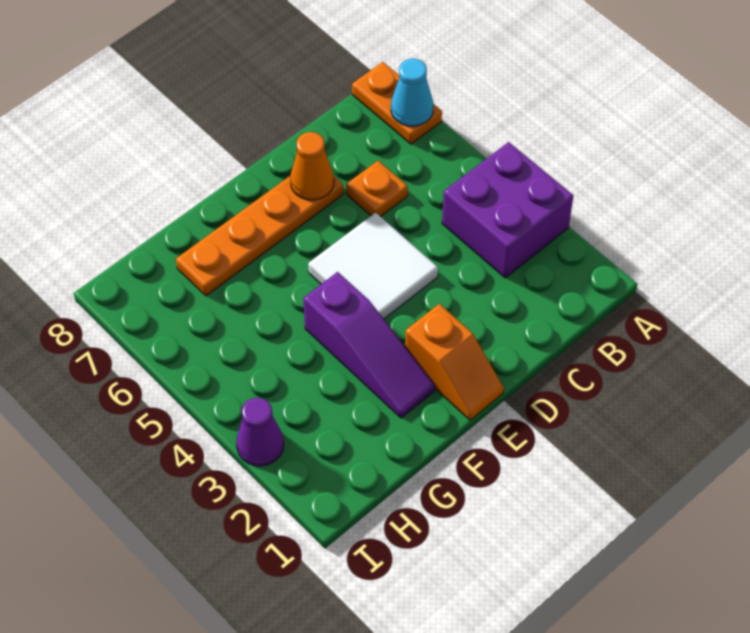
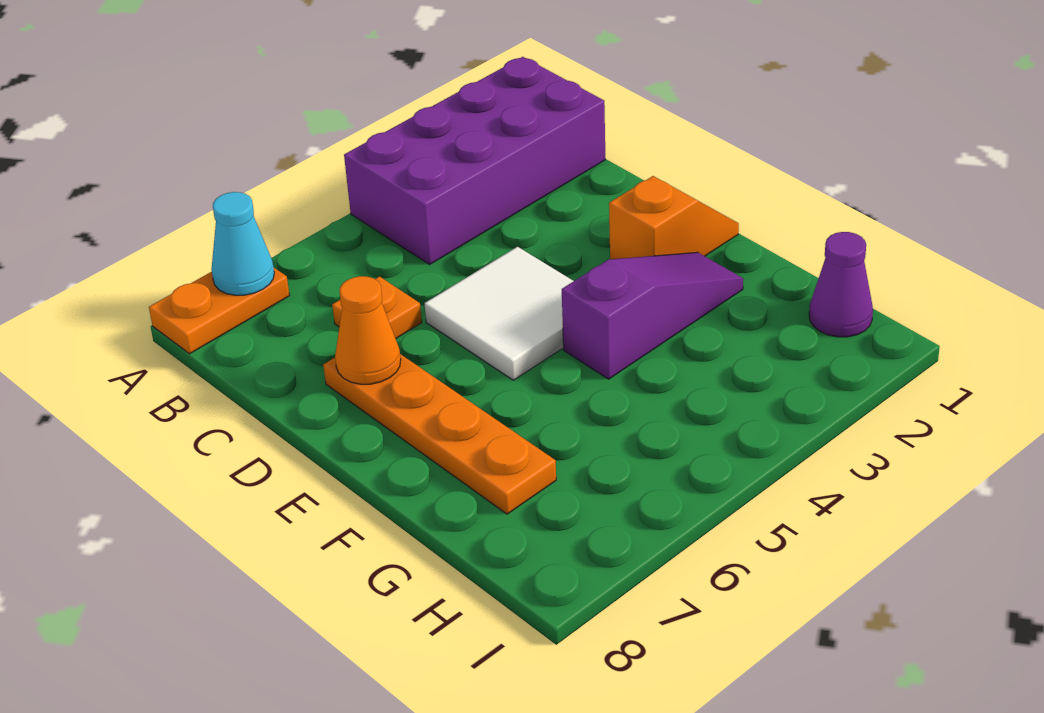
purple brick A3:B4 level 1 -> purple brick A1:B4 level 1
purple cone I3 level 1 -> purple cone H1 level 1

